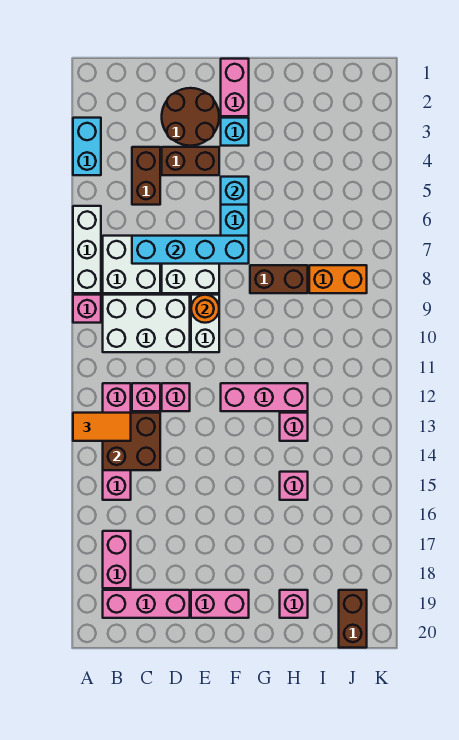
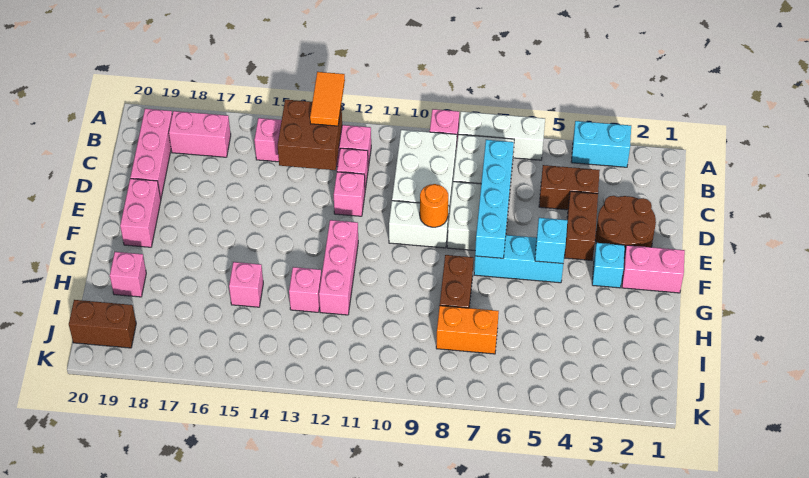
orange brick I8:J8 level 1 -> orange brick I7:I8 level 1

